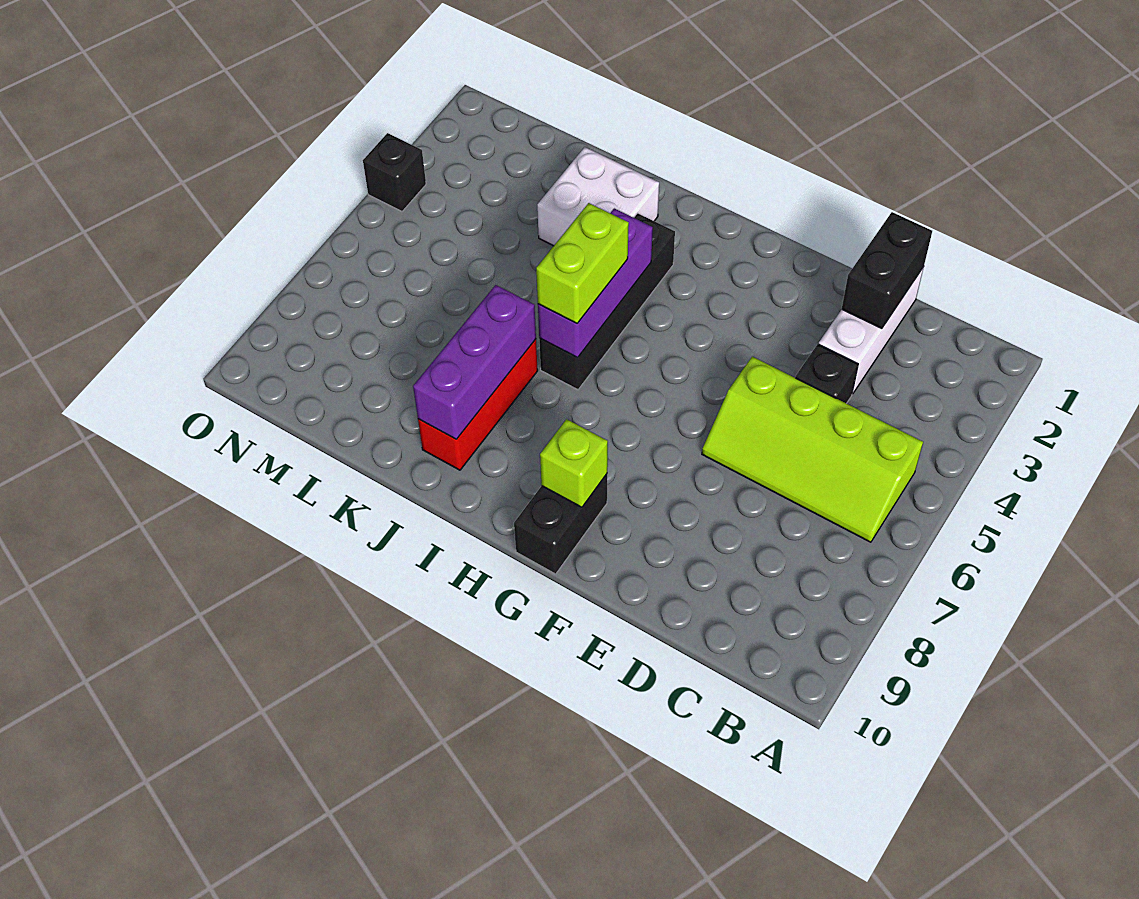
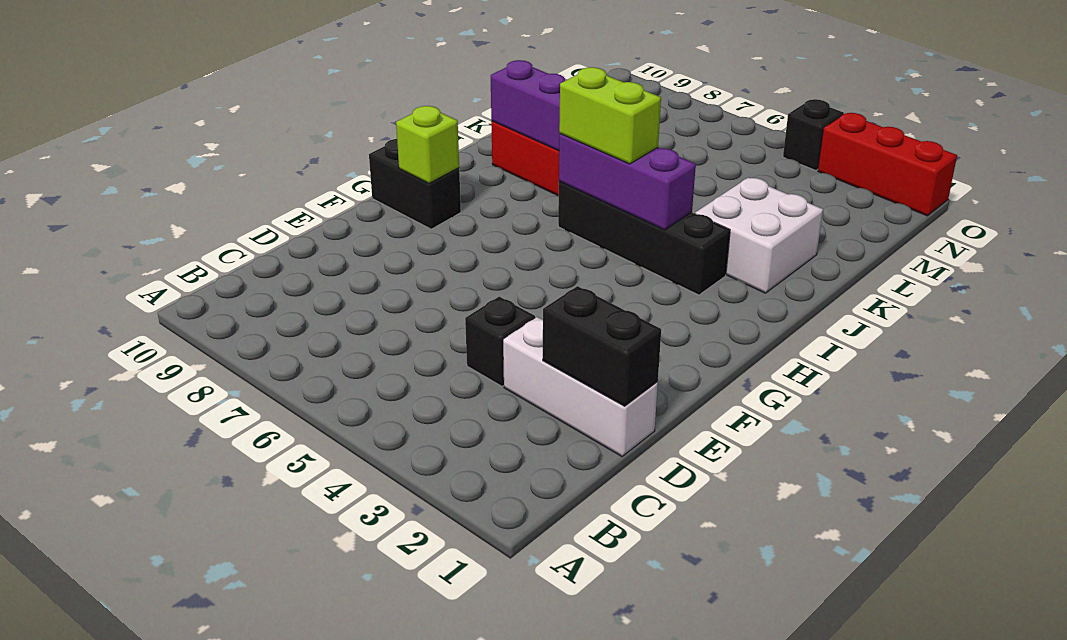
lime slope B5:E6 level 1 top 5 -> none
none -> red brick O1:O3 level 1

